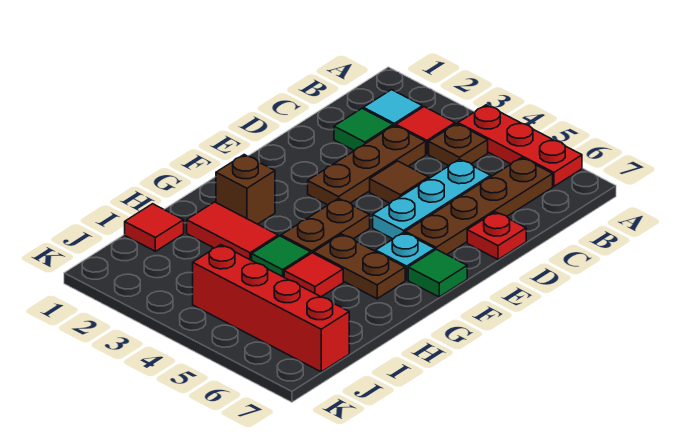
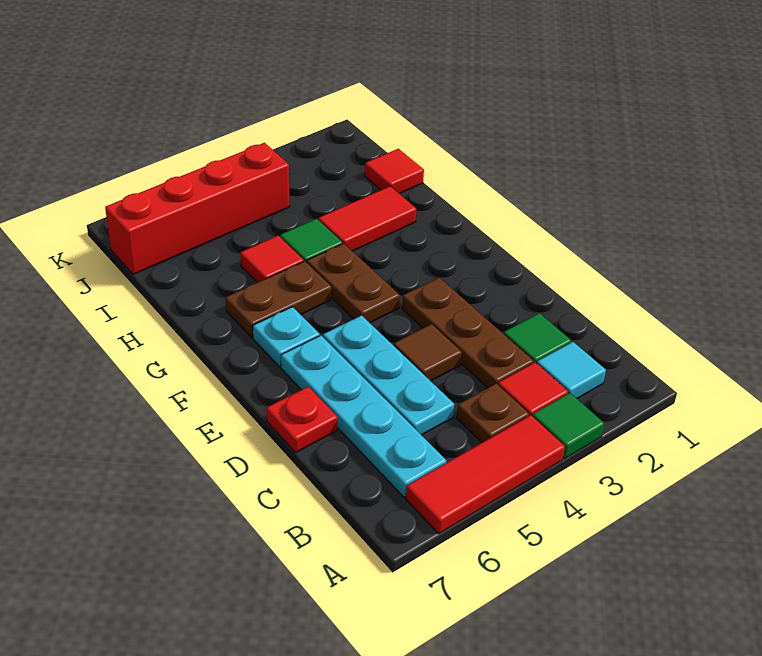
red plate A4:A6 level 1 -> red tile A4:A6 level 1
brown plate B6:E6 level 1 -> cyan plate B6:E6 level 1
green tile F7 level 1 -> green tile A3 level 1
brown brick G2 level 1 -> none

